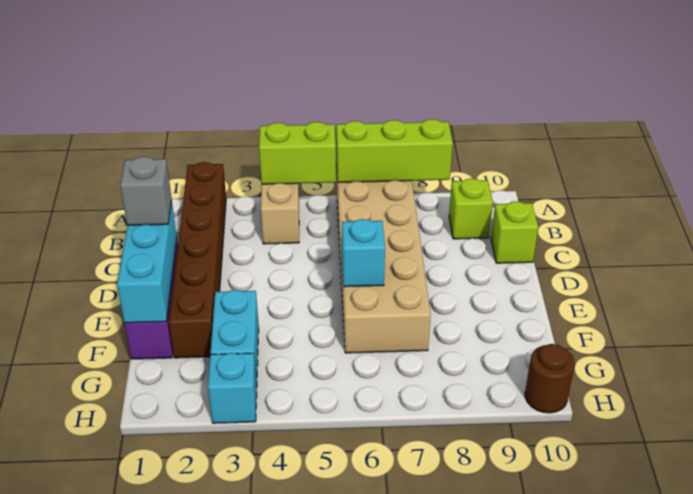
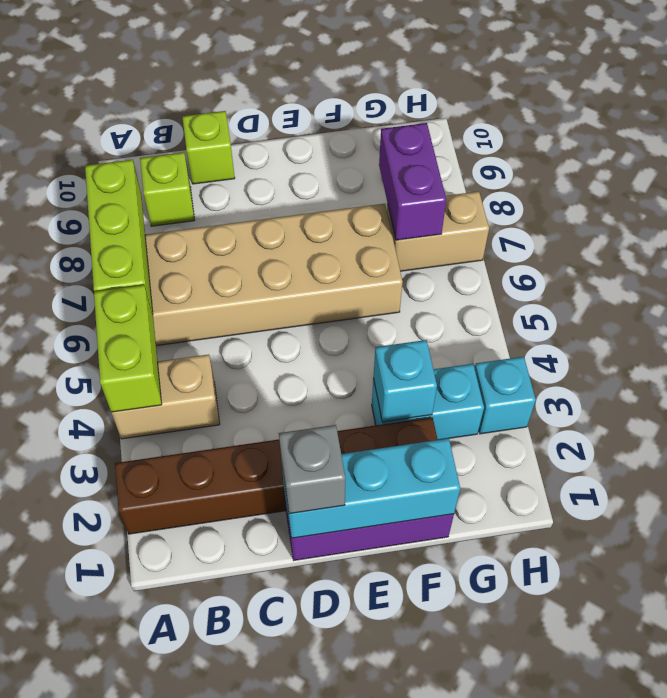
cyan brick E6 level 2 -> cyan brick F3 level 2
none -> tan brick G7:H7 level 1
none -> purple brick G7:G8 level 2
brown round brick H10 level 1 -> none

